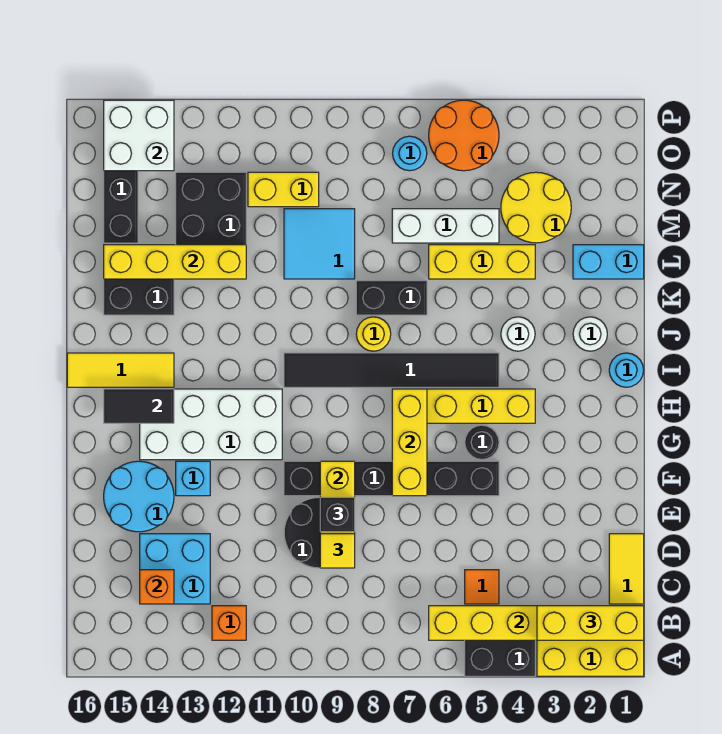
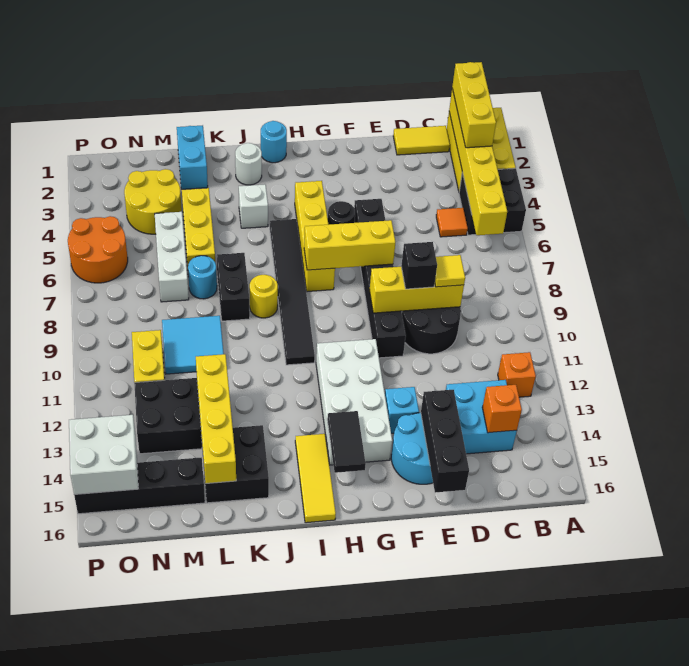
none -> black brick E14:E16 level 2
white round brick J4 level 1 -> white brick J4 level 1
cyan round brick O7 level 1 -> cyan round brick L7 level 1

